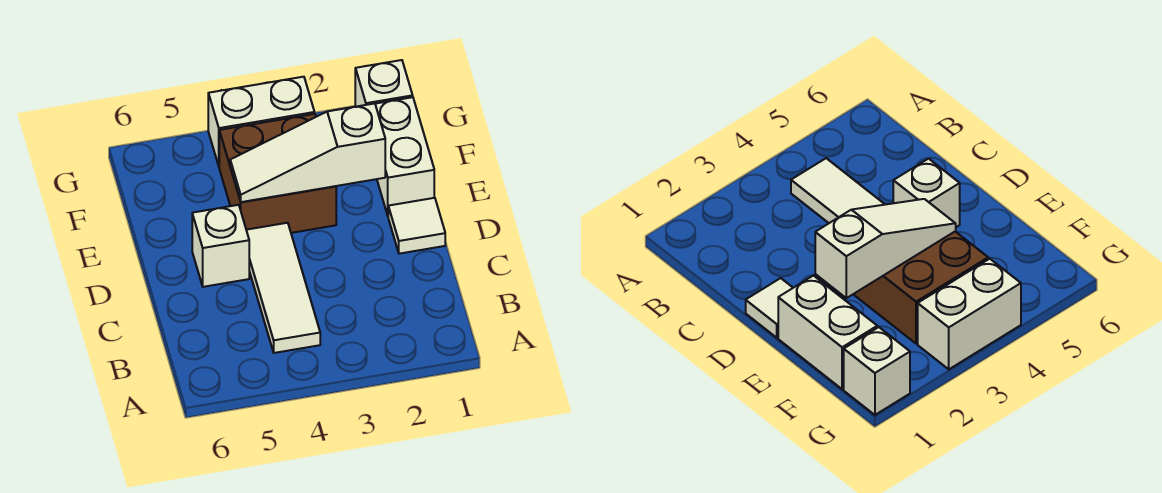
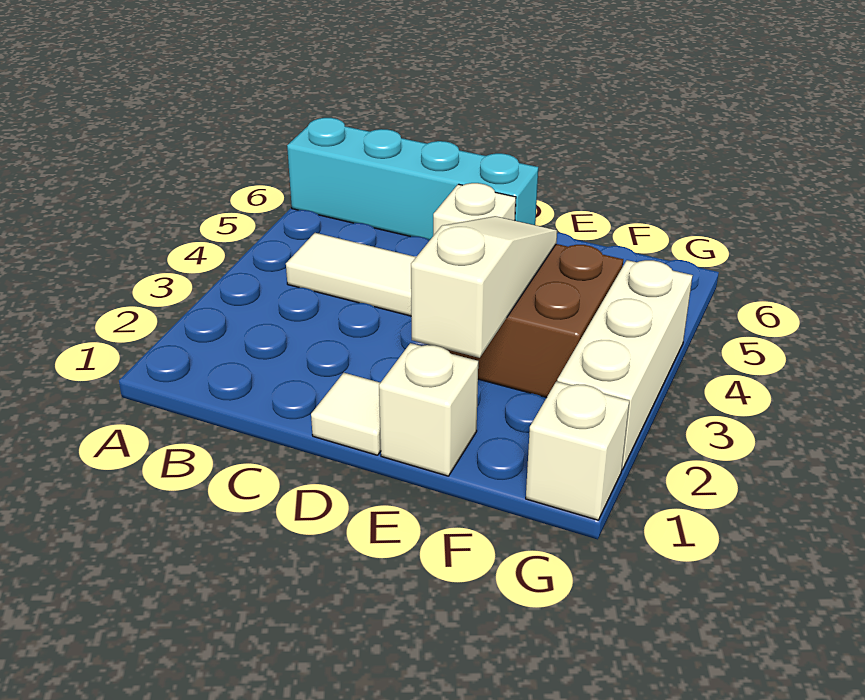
none -> cyan brick A6:D6 level 1
white brick E1:F1 level 1 -> white brick E1 level 1
white brick G3:G4 level 1 -> white brick G2:G4 level 1

